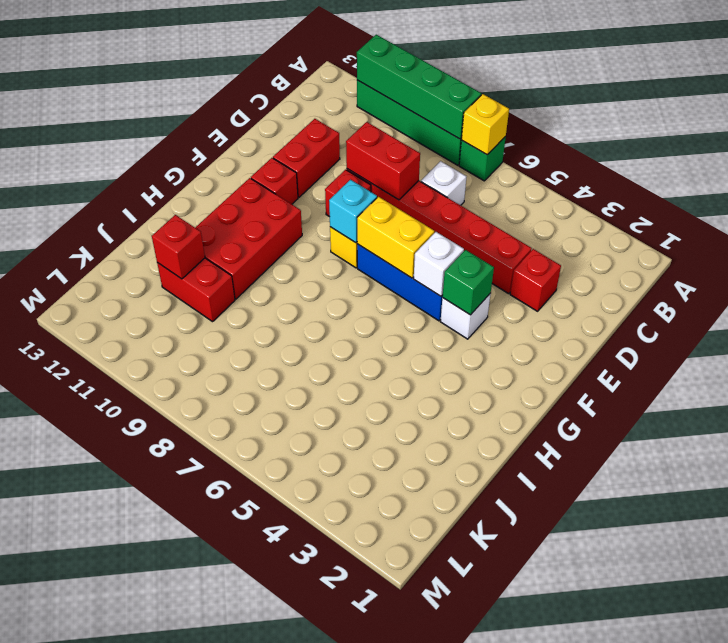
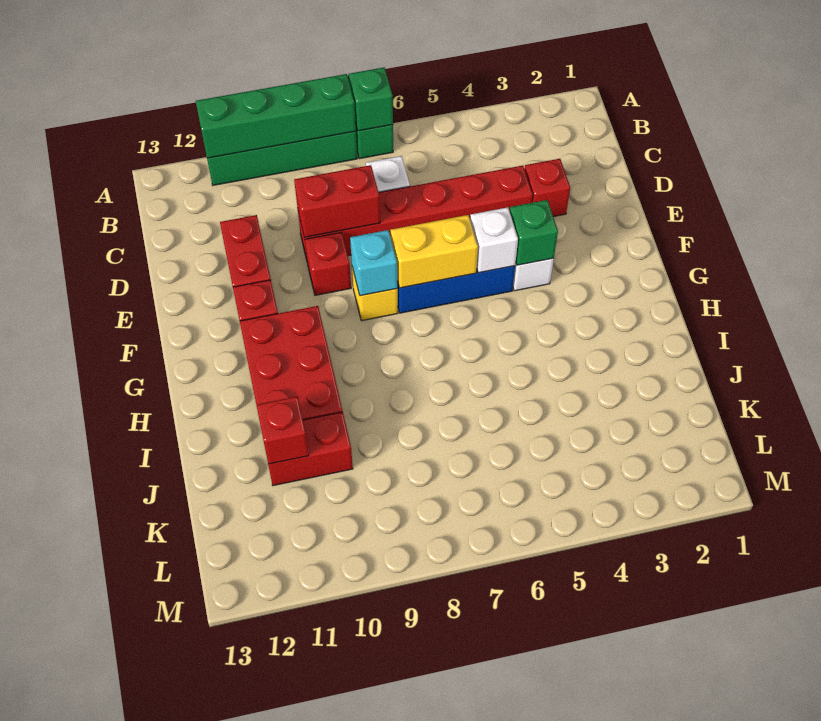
yellow brick A7 level 2 -> green brick A7 level 2

